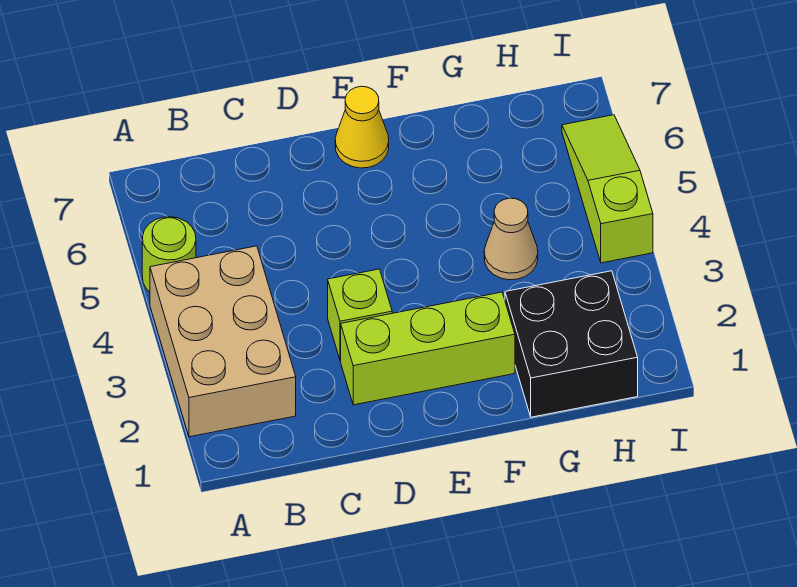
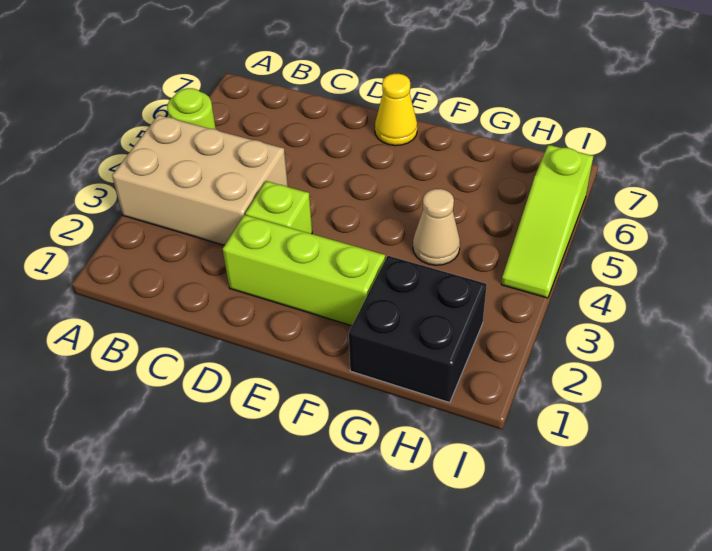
tan brick A2:B4 level 1 -> tan brick A3:C4 level 1
lime slope I4:I6 level 1 top 4 -> lime slope I4:I6 level 1 top 6

